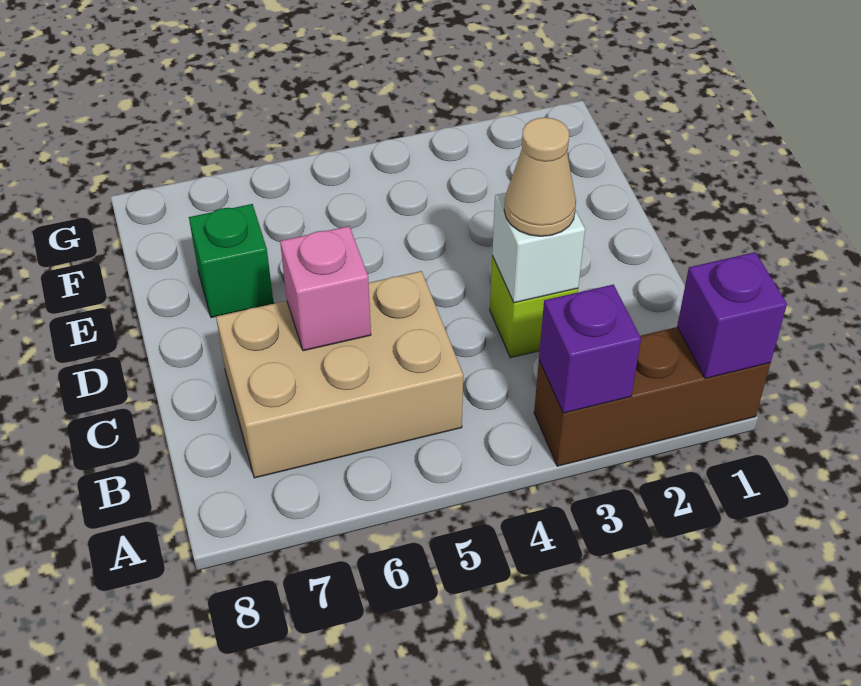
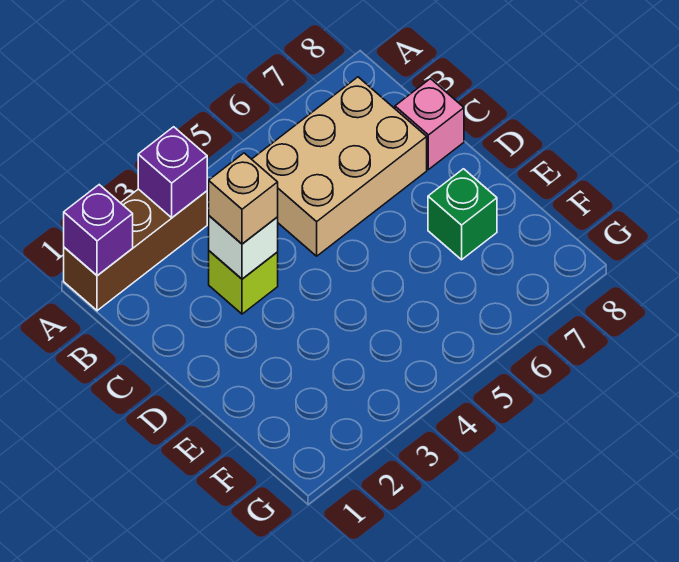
tan cone C3 level 3 -> tan brick C3 level 3
pink brick C6 level 2 -> pink brick C8 level 1

